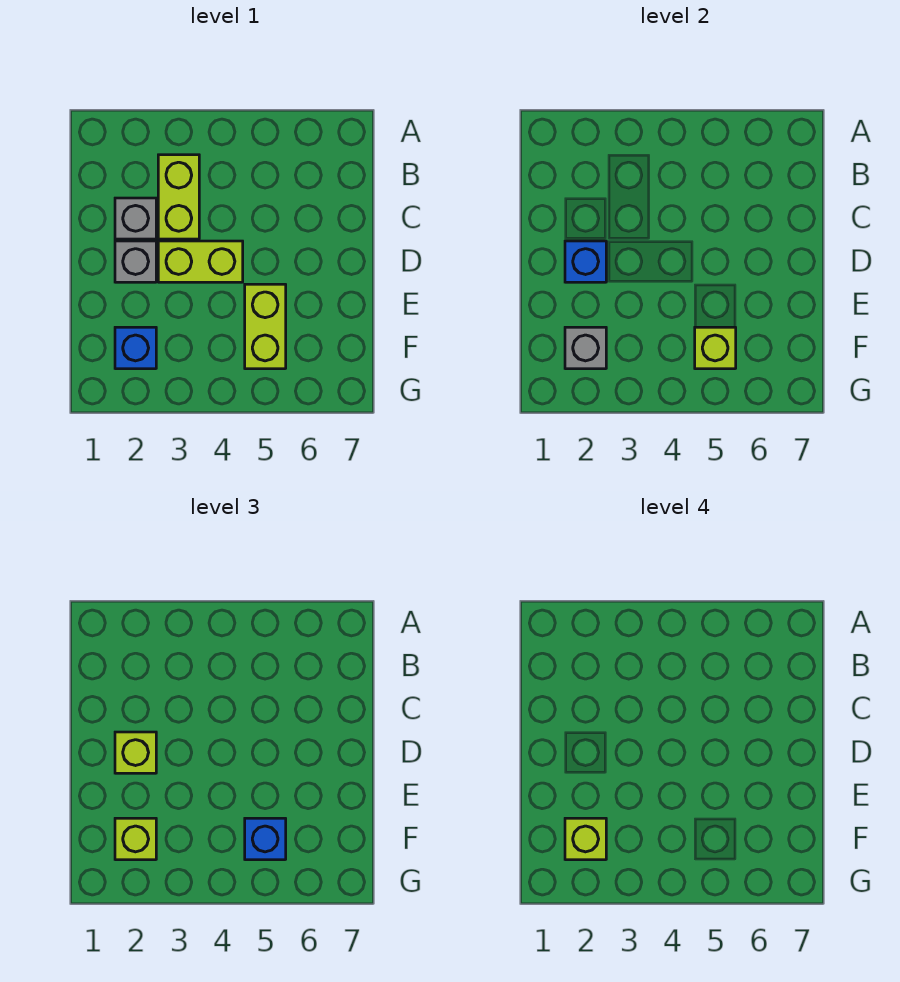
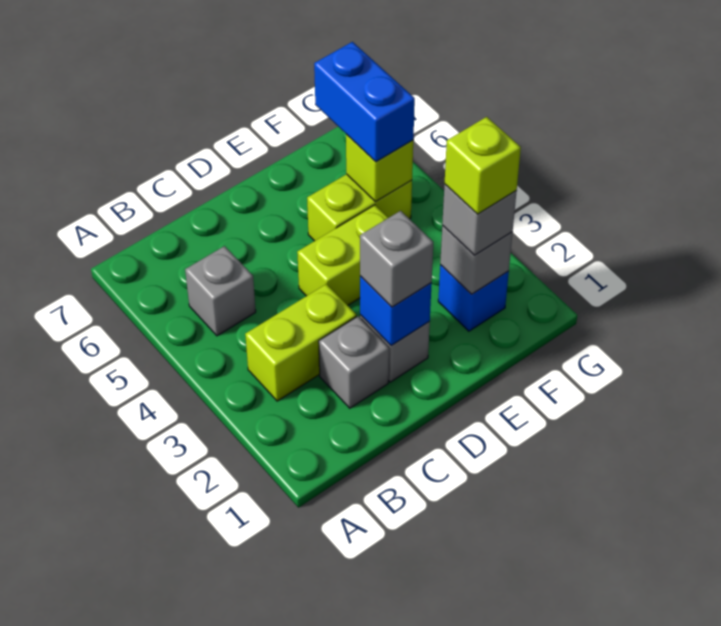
none -> grey brick B5 level 1
lime brick D2 level 3 -> grey brick D2 level 3
lime brick D3:D4 level 1 -> lime brick D4:E4 level 1
lime brick F2 level 3 -> grey brick F2 level 3
blue brick F5 level 3 -> blue brick F5:F6 level 3

